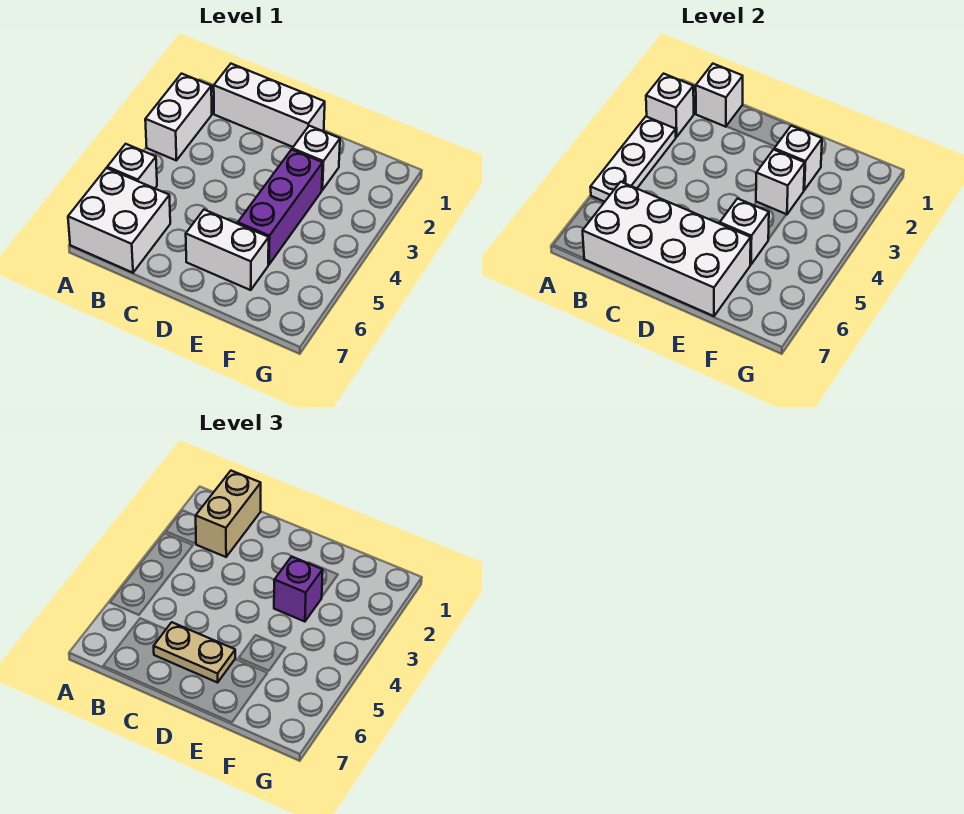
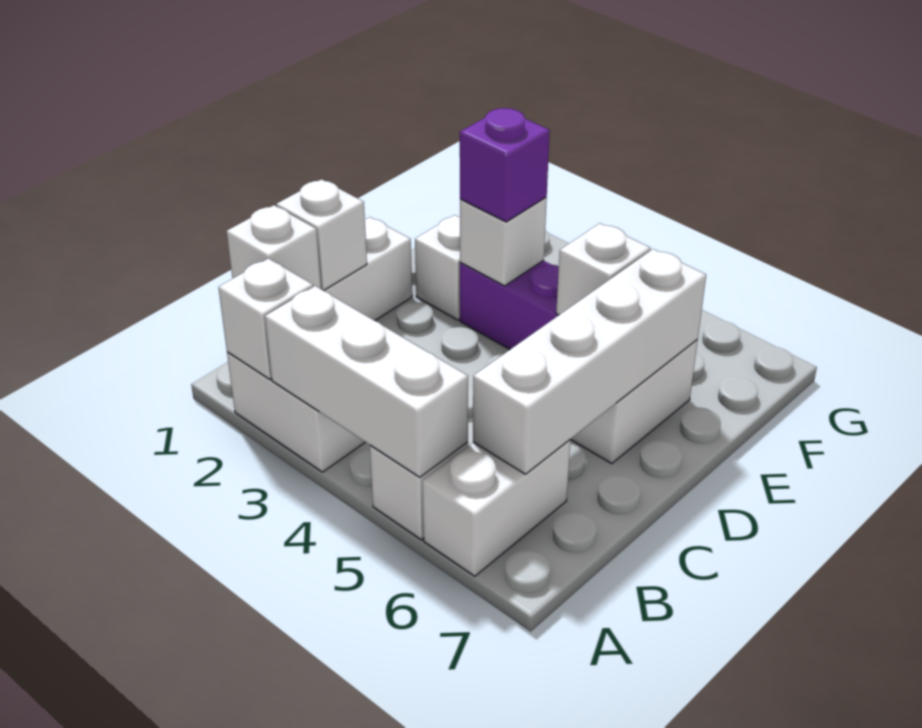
white plate A3:A5 level 2 -> white brick A3:A5 level 2
white brick A6:B7 level 1 -> white brick A6:B6 level 1
tan brick B1:B2 level 3 -> none
white brick B6:E7 level 2 -> white brick B6:E6 level 2
tan plate C6:D6 level 3 -> none
white brick E2 level 2 -> white brick C1 level 2

